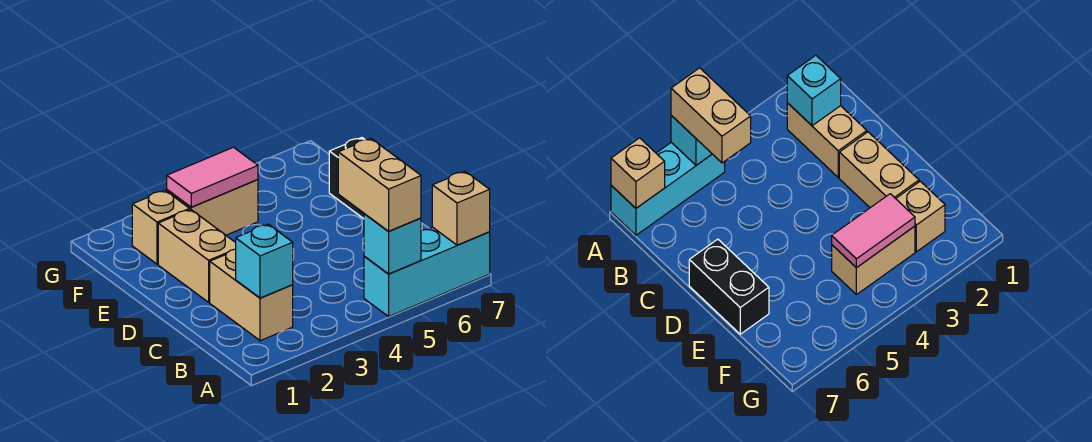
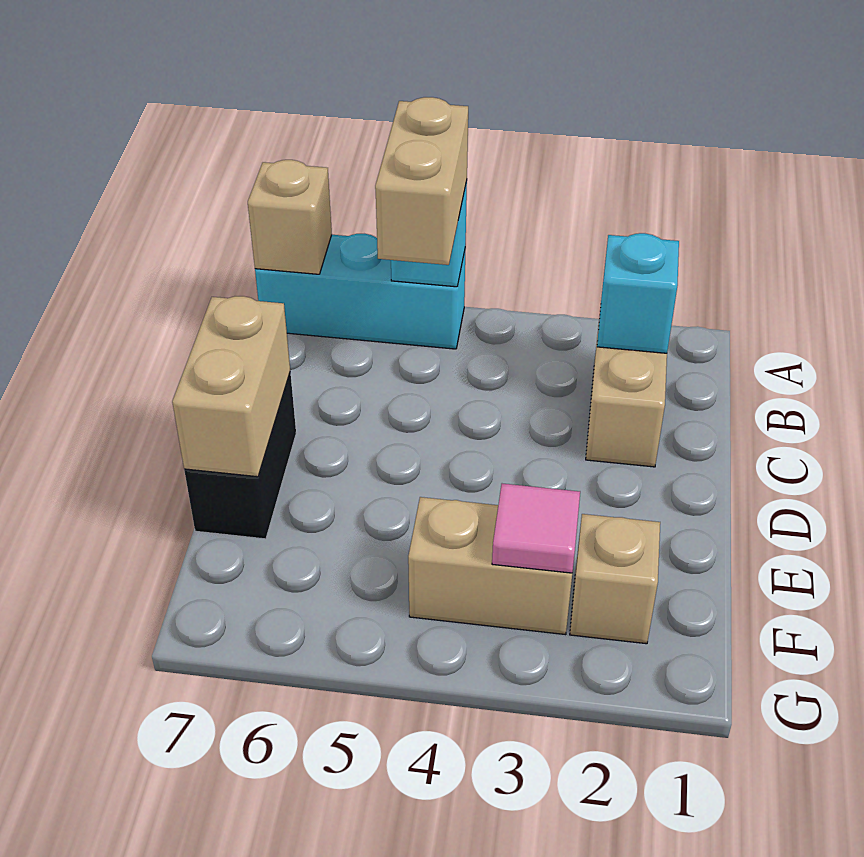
tan brick D2:E2 level 1 -> tan brick D7:E7 level 2
pink tile F3:F4 level 2 -> pink tile F3 level 2

